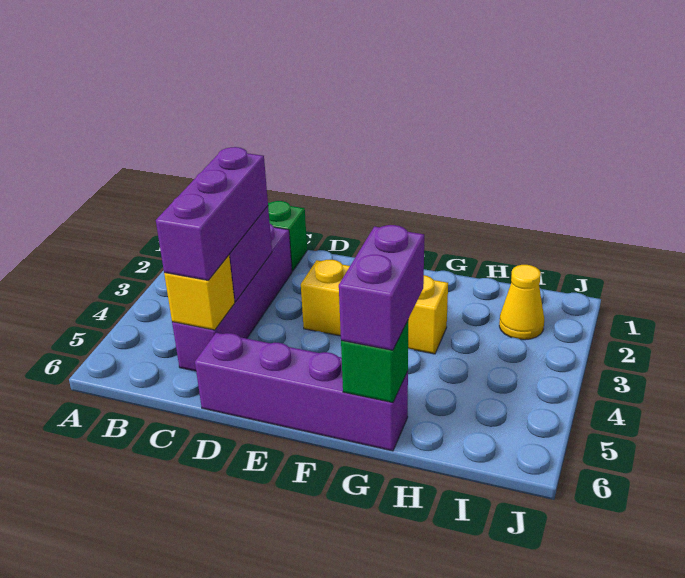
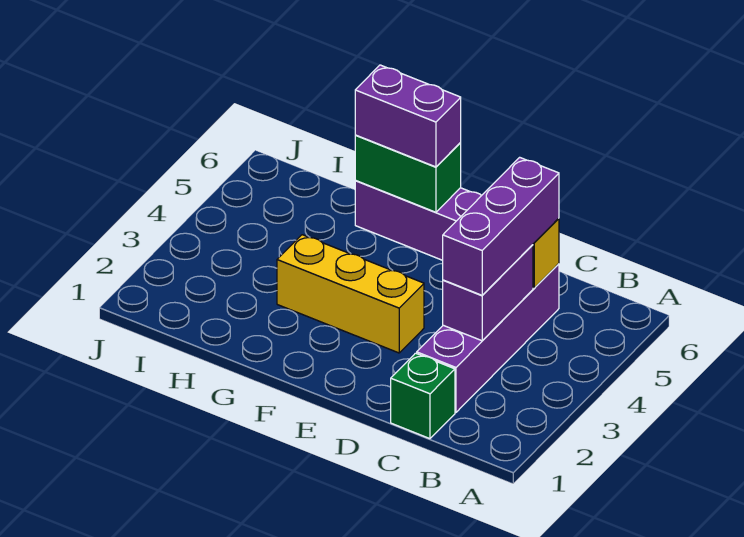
purple brick G5:G6 level 3 -> purple brick F6:G6 level 3
green brick G6 level 2 -> green brick F6:G6 level 2
yellow cone I2 level 1 -> none

